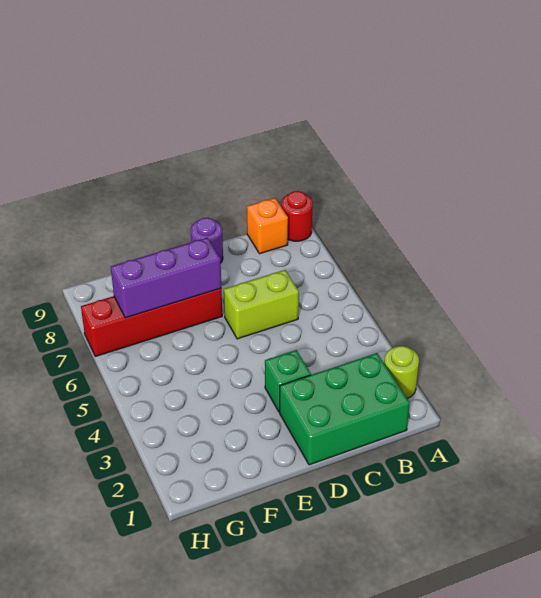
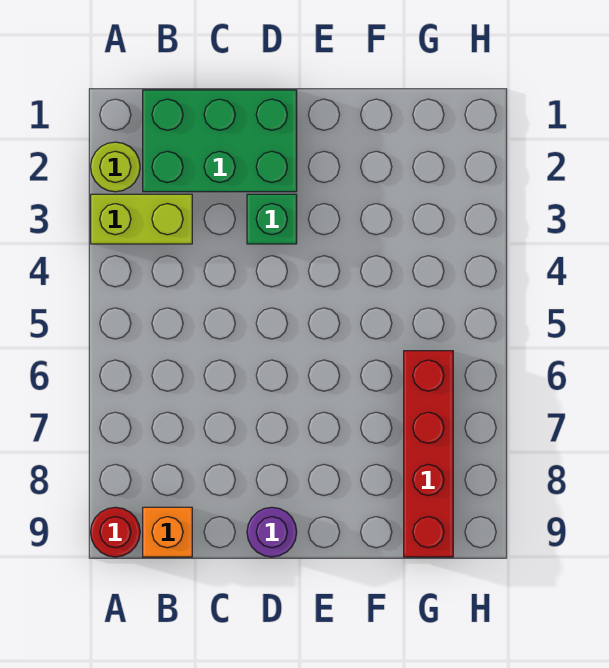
lime brick C6:D6 level 1 -> lime brick A3:B3 level 1
red brick E7:H7 level 1 -> red brick G6:G9 level 1
purple brick E7:G7 level 2 -> none

